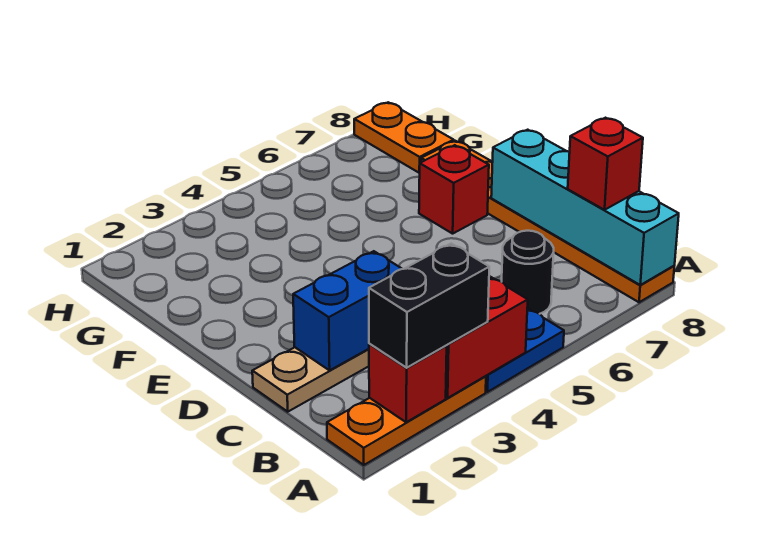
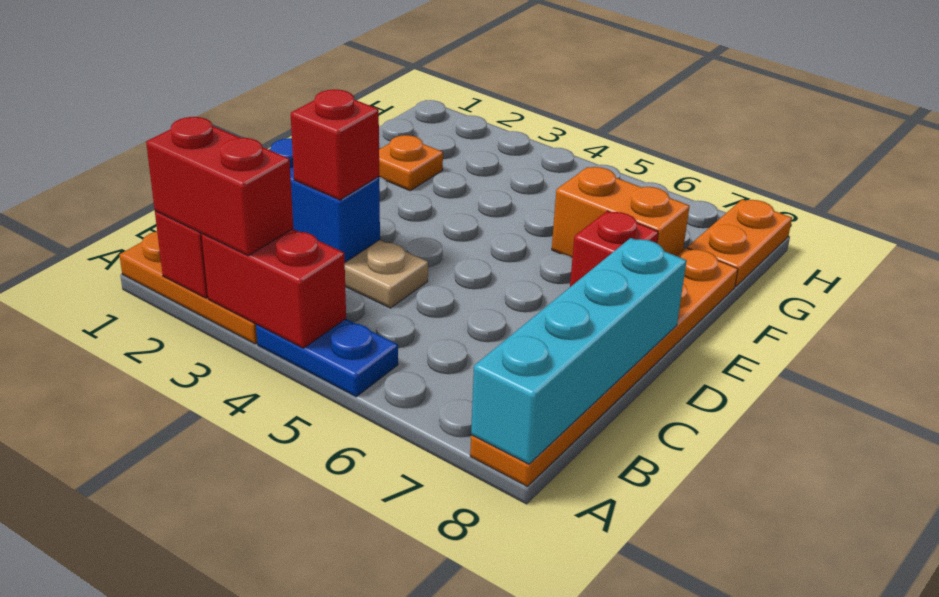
black brick A2:A3 level 3 -> red brick A2:A3 level 3
black round brick B6 level 1 -> none
red brick B8 level 3 -> red brick C3 level 3
none -> orange plate F2 level 1
none -> orange brick F6:F7 level 1

